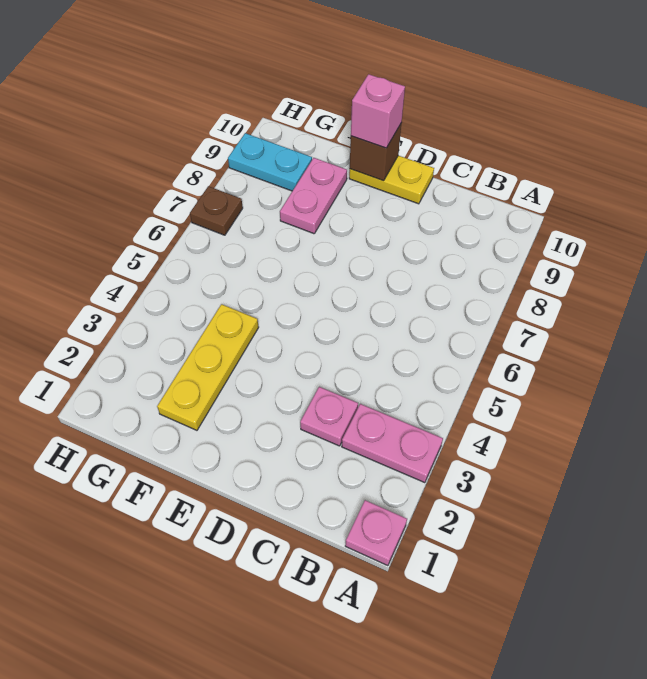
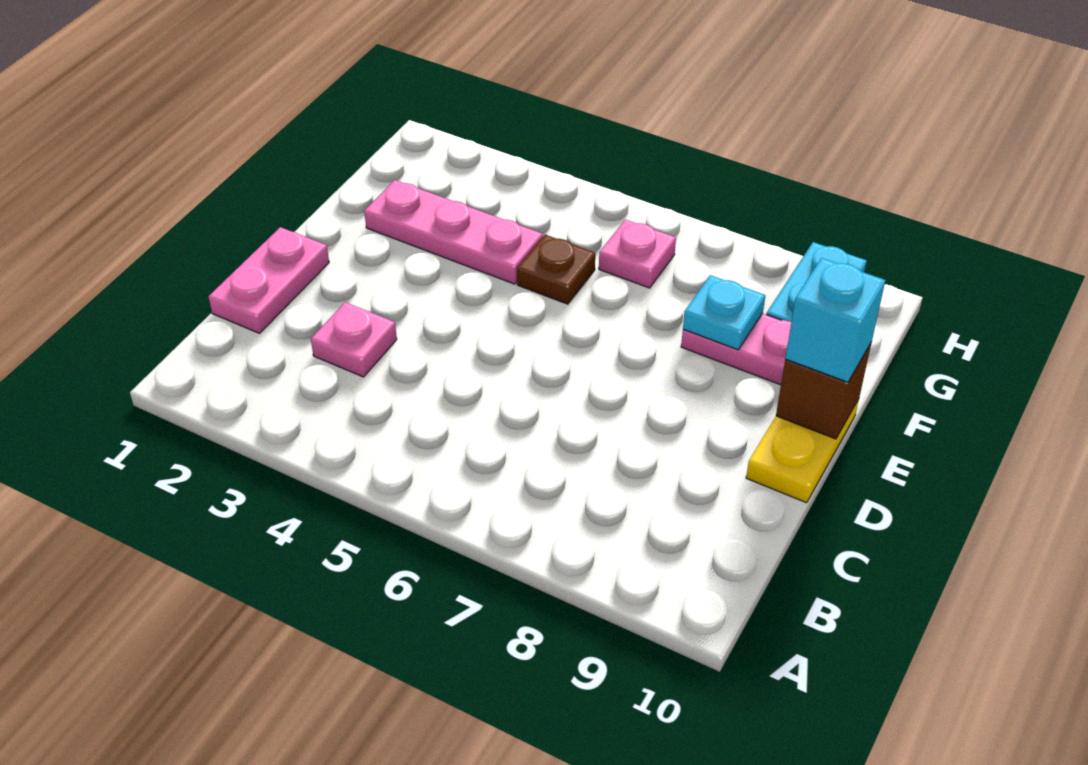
pink plate A1 level 1 -> pink plate G6 level 1
pink plate A3:B3 level 1 -> pink plate C1:D1 level 1
pink brick E10 level 3 -> cyan brick E10 level 3
yellow plate F2:F4 level 1 -> pink plate F2:F4 level 1
none -> cyan plate F8 level 2
brown plate H7 level 1 -> brown plate F5 level 1

